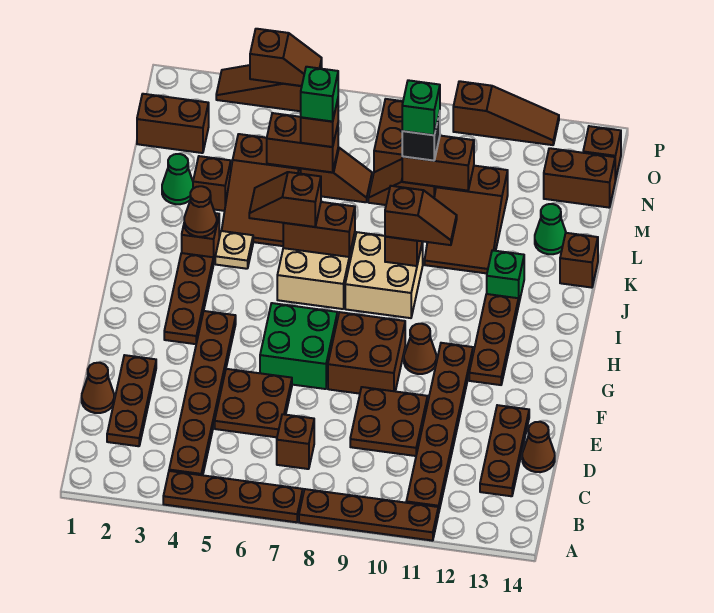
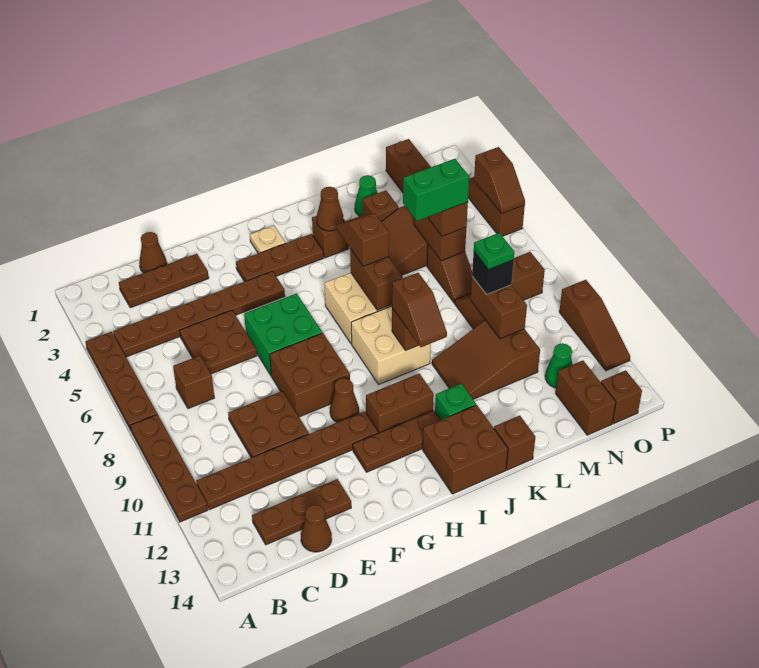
none -> brown brick H11:I11 level 1
none -> brown brick I13:J14 level 1
tan plate J4 level 1 -> tan plate H2 level 1
green cone L13 level 1 -> green cone N12 level 1
green brick M6 level 4 -> green brick L6:M6 level 4
green brick M9 level 4 -> green plate M9 level 4

